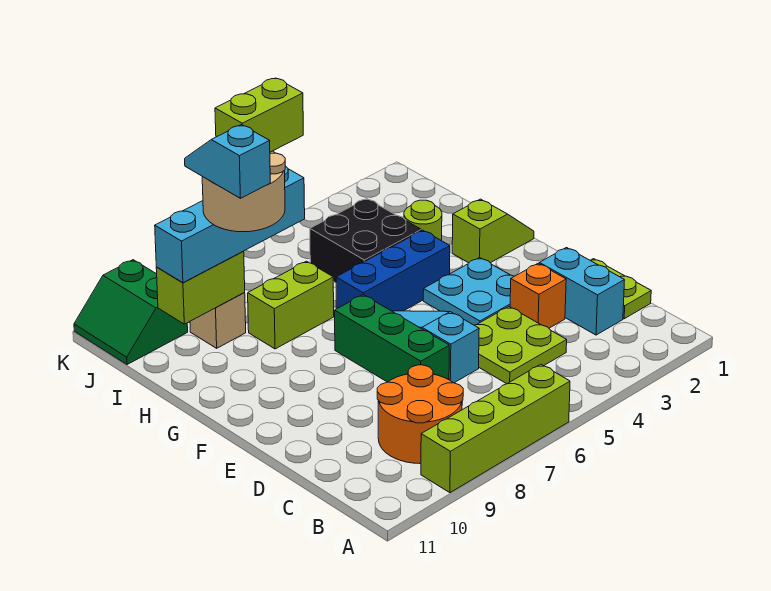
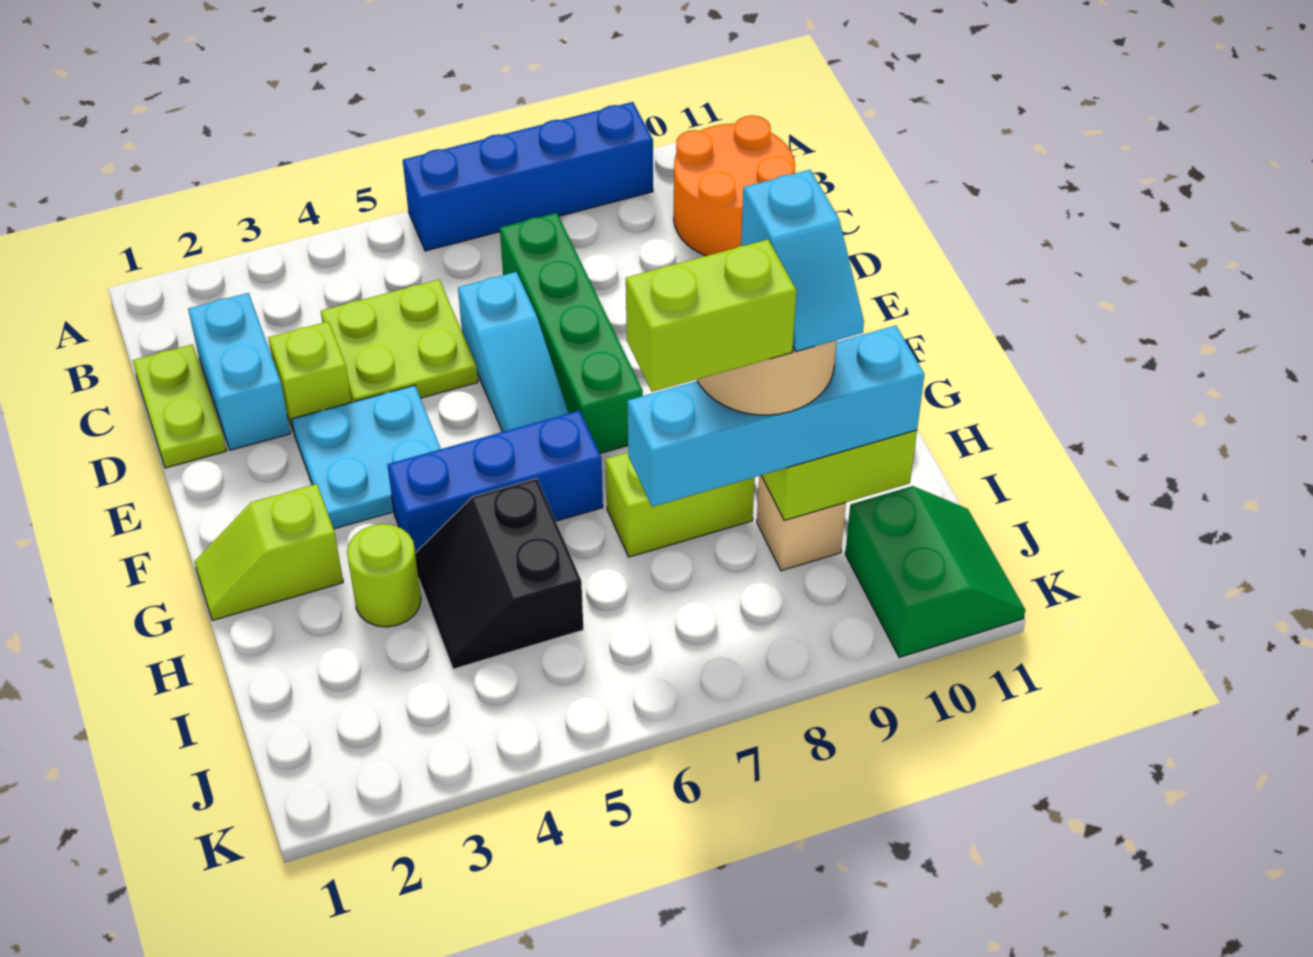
lime brick A6:A9 level 1 -> blue brick A6:A9 level 1
orange round brick B8:C9 level 1 -> orange round brick B10:C11 level 1
orange brick D3 level 1 -> lime brick D3 level 1
green brick D7:F7 level 1 -> green brick C7:F7 level 1
black brick H4:I5 level 1 -> black slope H4:I5 level 1 top 5

